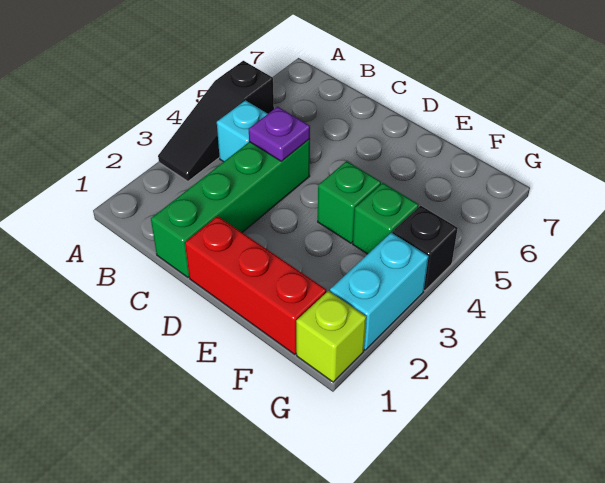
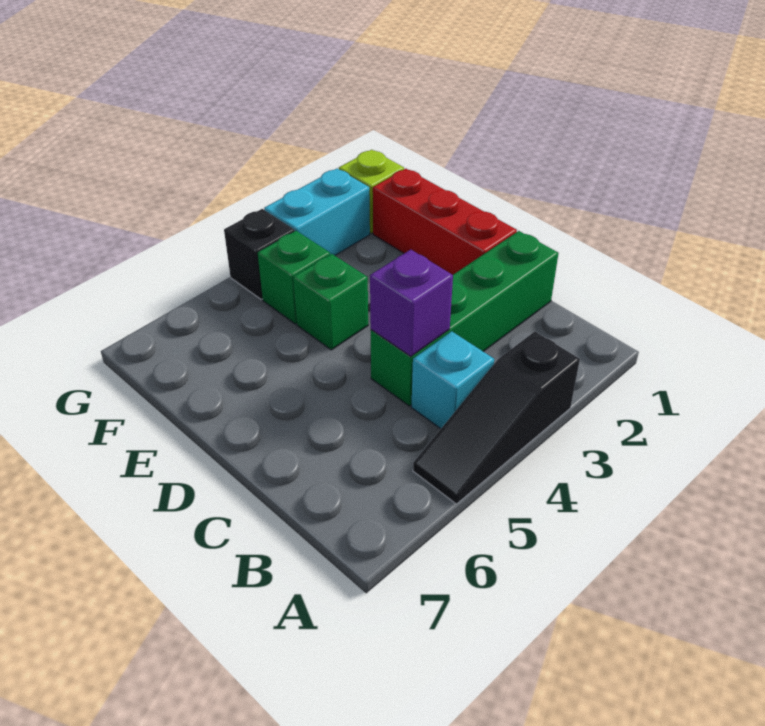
black slope A3:A5 level 1 top 5 -> black slope A3:A5 level 1 top 3
purple plate C4 level 2 -> purple brick C4 level 2

